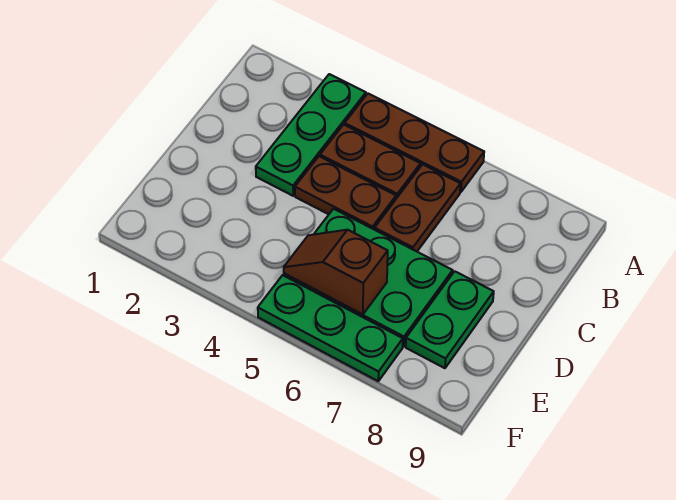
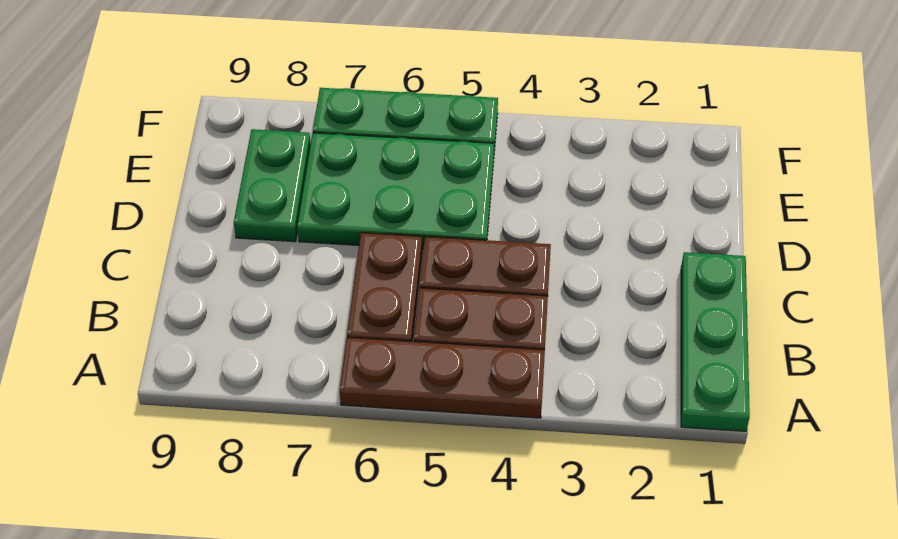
green plate A3:C3 level 1 -> green plate A1:C1 level 1
brown slope E5:E6 level 2 top 6 -> none

